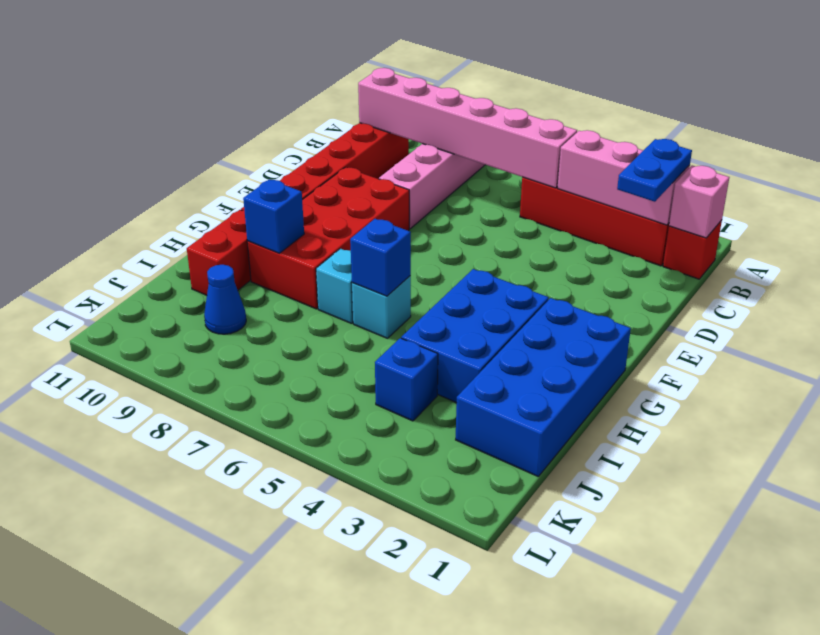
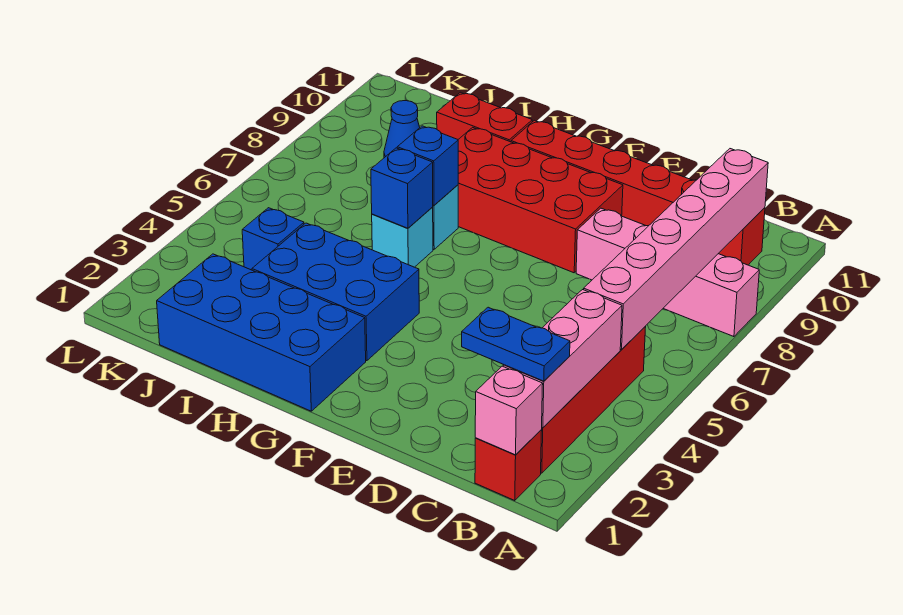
blue brick H9 level 2 -> blue brick H7 level 2

